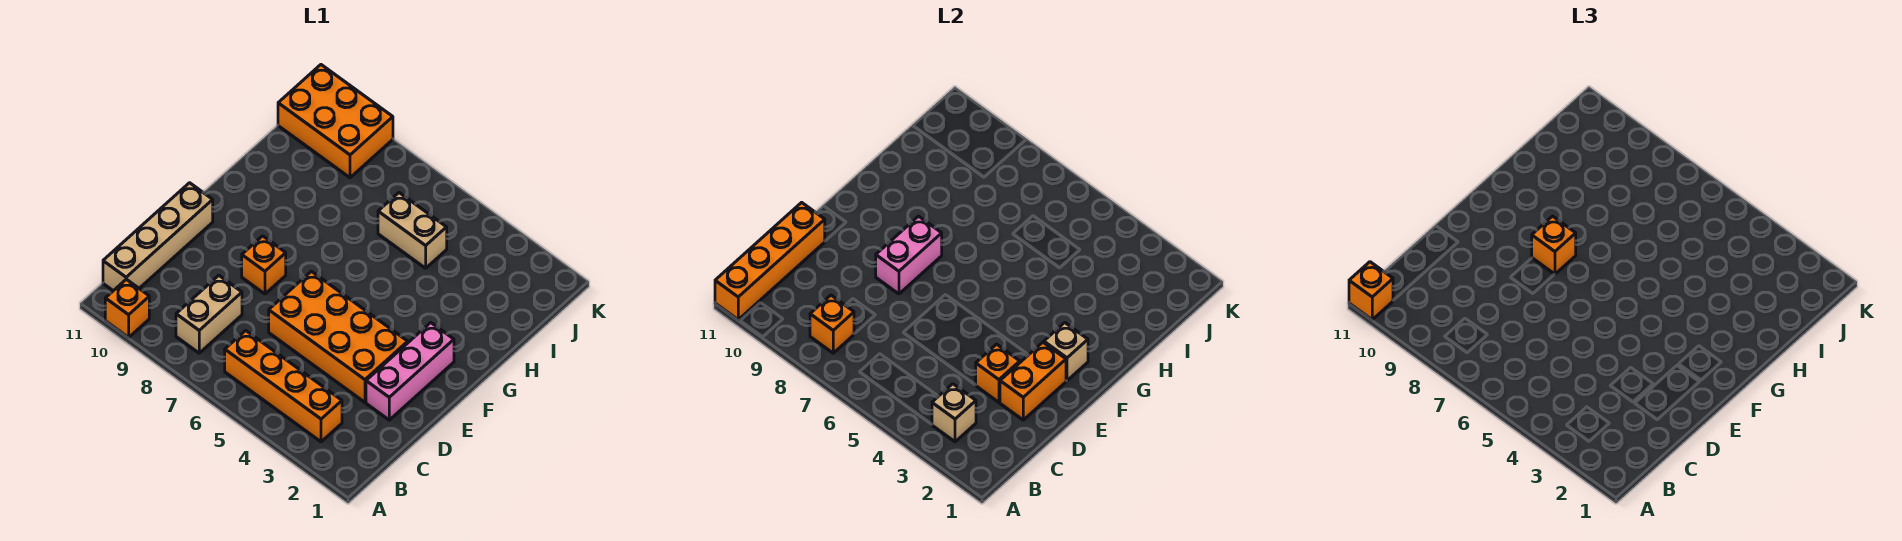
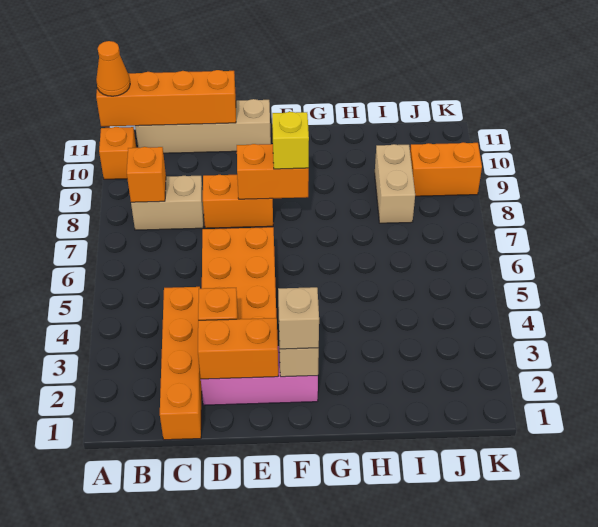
orange brick A11 level 3 -> orange cone A11 level 3
orange brick B3:B6 level 1 -> orange brick C1:C4 level 1
tan brick B3 level 2 -> tan brick F2 level 3
orange brick E8 level 1 -> orange brick D8:E8 level 1
pink brick E8:F8 level 2 -> orange brick E8:F8 level 2
orange brick F8 level 3 -> yellow brick F8 level 3
tan brick I5:I6 level 1 -> tan brick I8:I9 level 1
orange brick J9:K11 level 1 -> orange brick J9:K9 level 1

